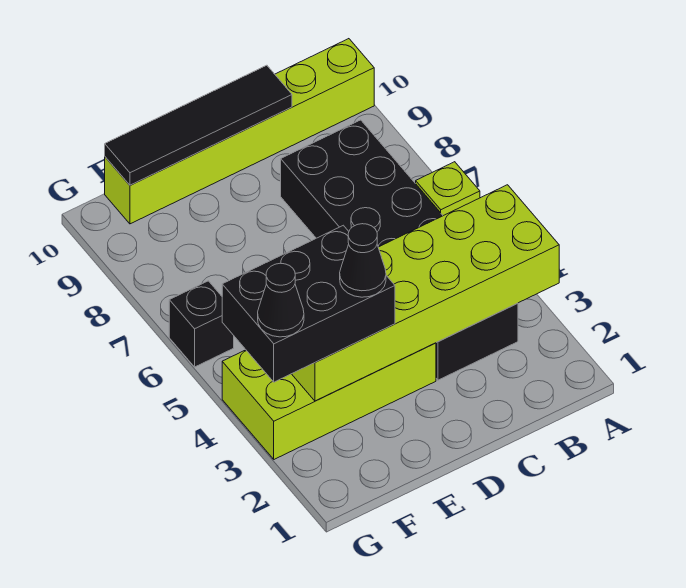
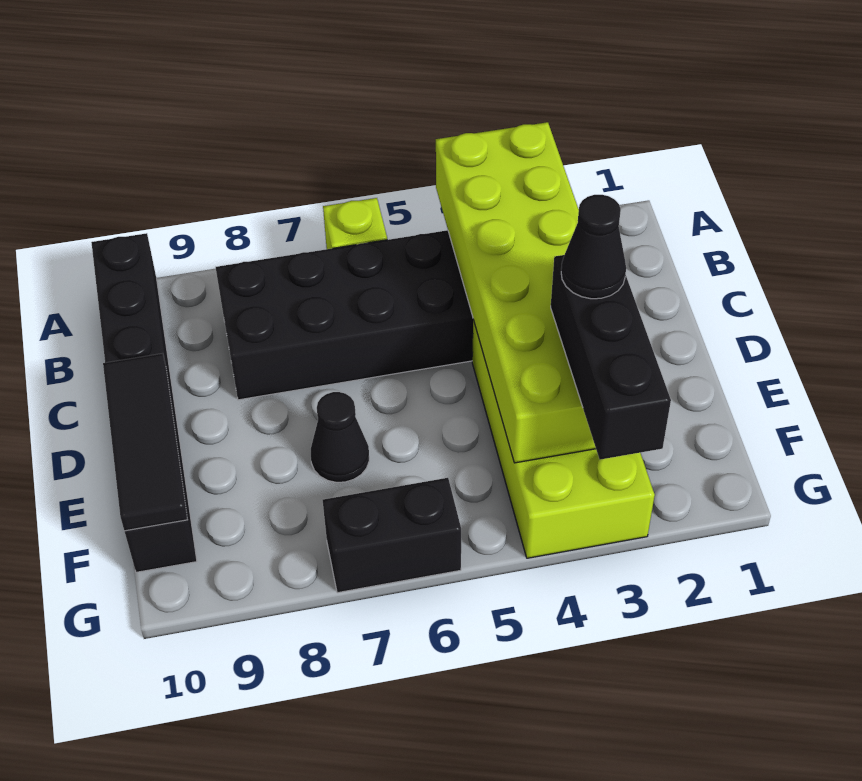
lime brick A10:F10 level 1 -> black brick A10:F10 level 1
black tile C10:F10 level 2 -> black tile D10:F10 level 2
black brick E3:G4 level 3 -> black brick E3:G3 level 3
black cone G3 level 4 -> black cone E7 level 1
black brick G6 level 1 -> black brick G6:G7 level 1

